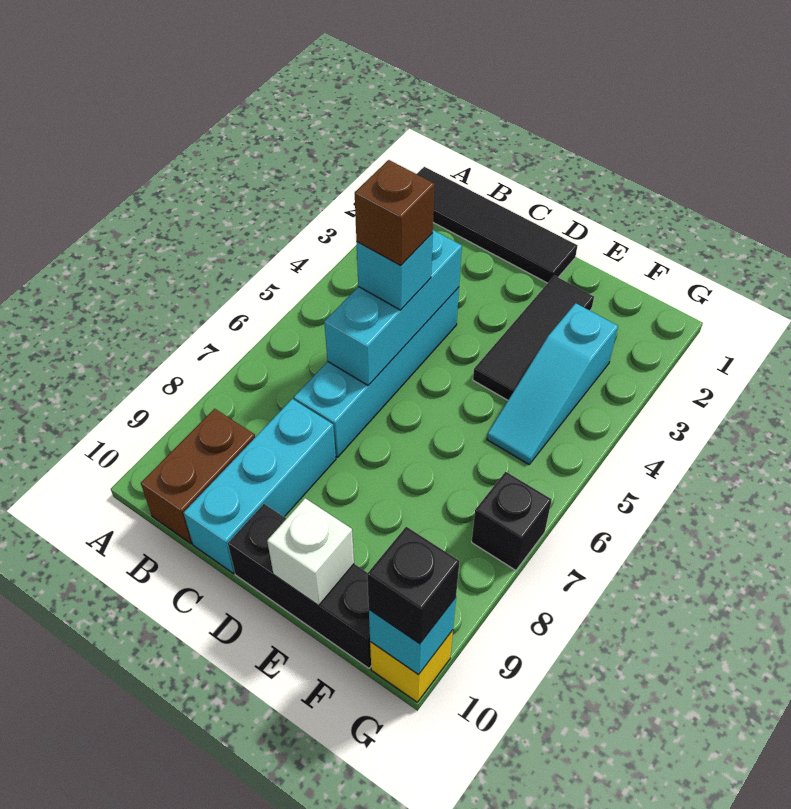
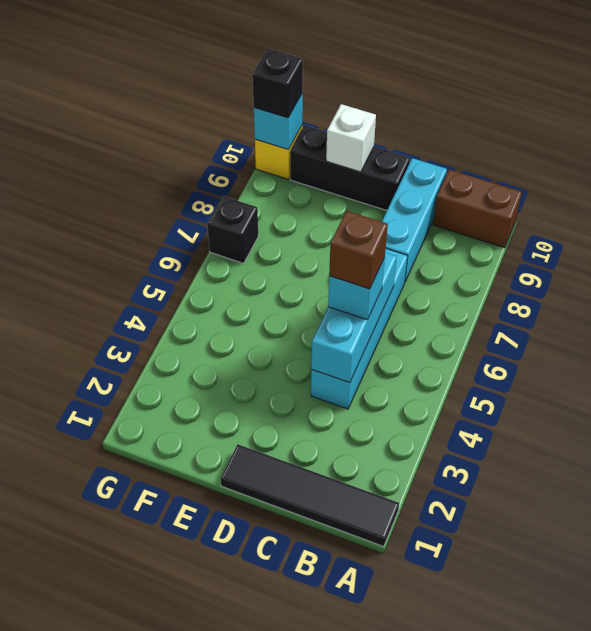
brown brick B9:B10 level 1 -> brown brick A10:B10 level 1
black tile E2:E4 level 1 -> none
cyan slope F3:F5 level 1 top 3 -> none

